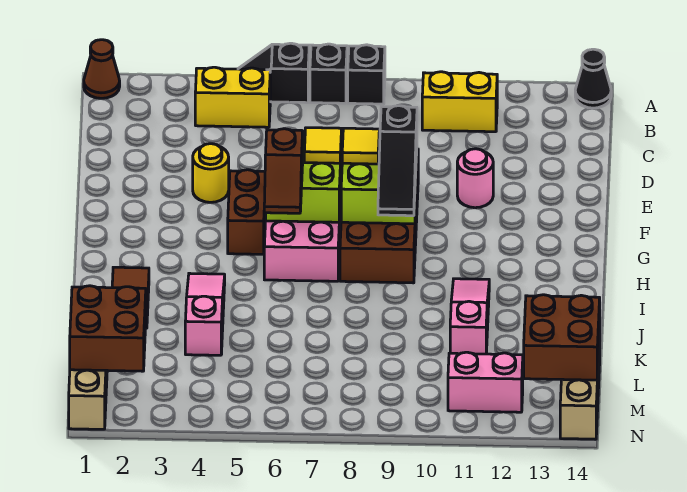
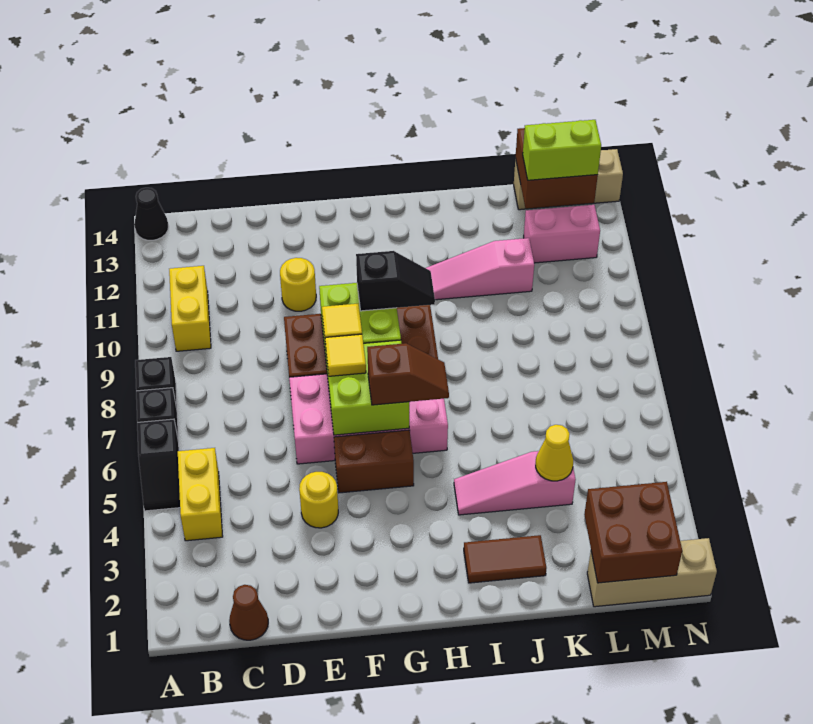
brown cone A1 level 1 -> brown cone C1 level 1
pink round brick E11 level 1 -> yellow round brick E11 level 1
black slope F9:H9 level 3 top F -> black slope G9:H9 level 3 top G
none -> yellow cone K4 level 2
none -> lime brick L13:M13 level 3
pink brick M11:M12 level 1 -> pink brick L12:M12 level 1

